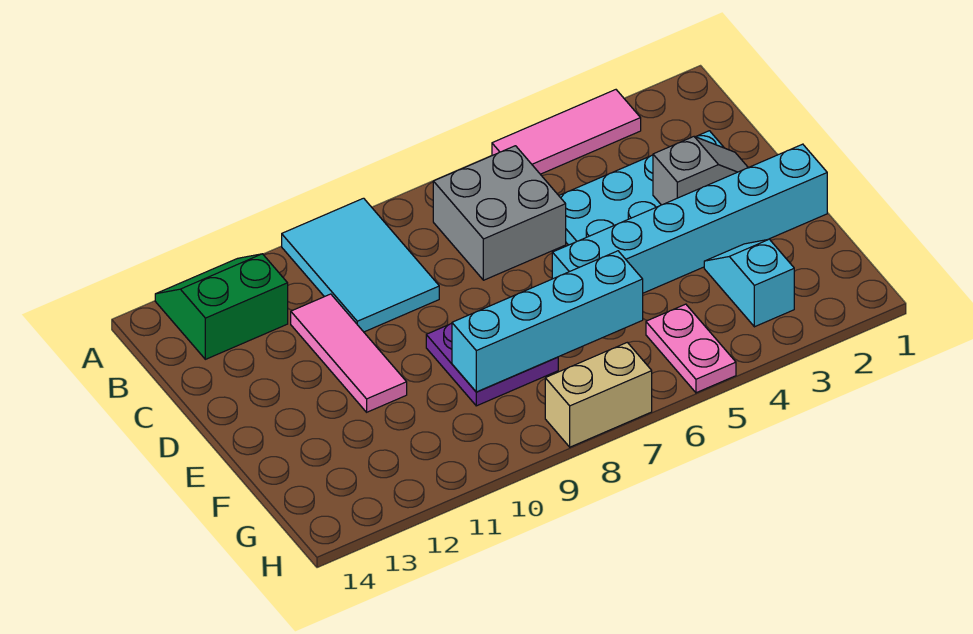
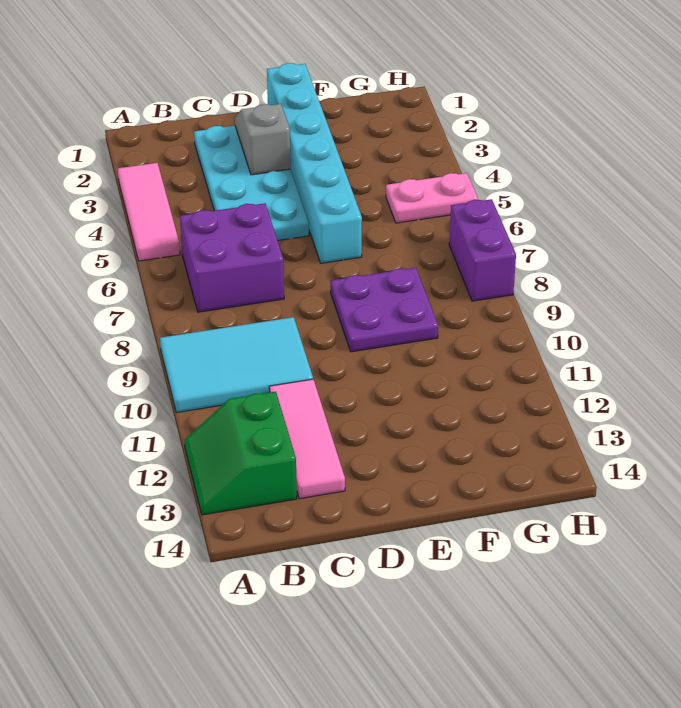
grey brick B6:C7 level 1 -> purple brick B6:C7 level 1
pink tile C11:E11 level 1 -> pink tile C11:C13 level 1
cyan slope F3:G3 level 1 top G -> none
cyan brick F6:F9 level 2 -> none
tan brick H7:H8 level 1 -> purple brick H7:H8 level 1

